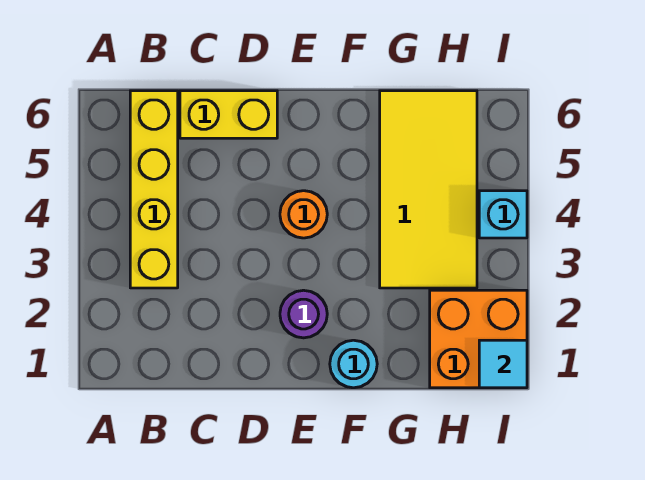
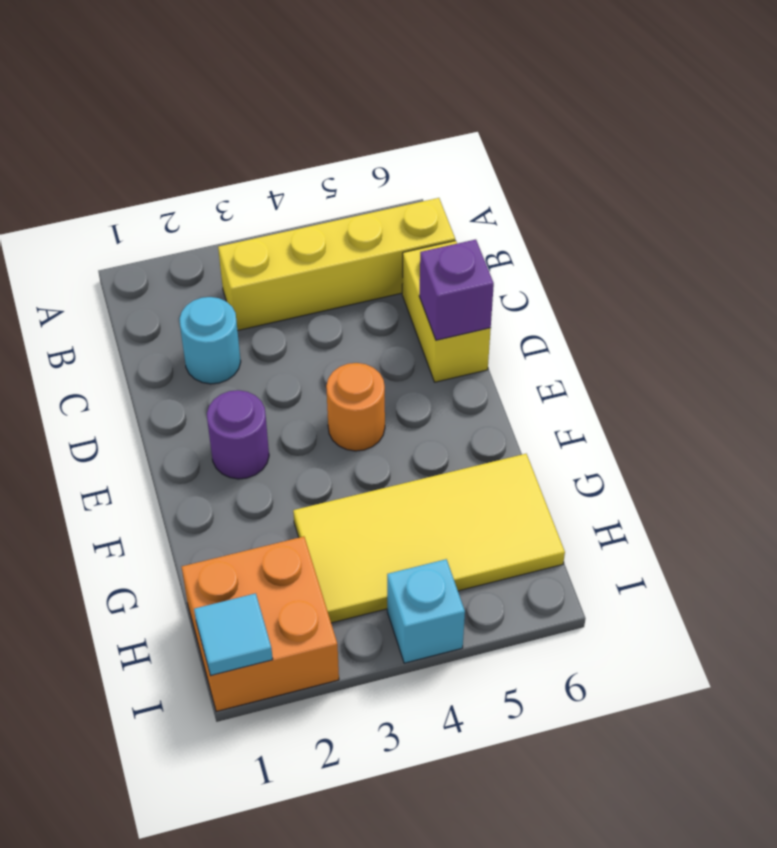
none -> purple brick D6 level 2
cyan round brick F1 level 1 -> cyan round brick C2 level 1

